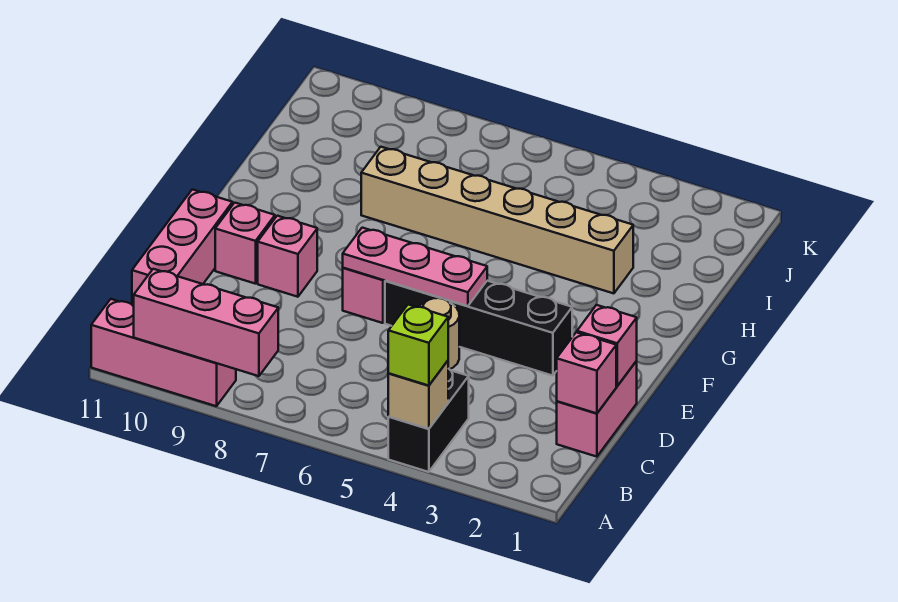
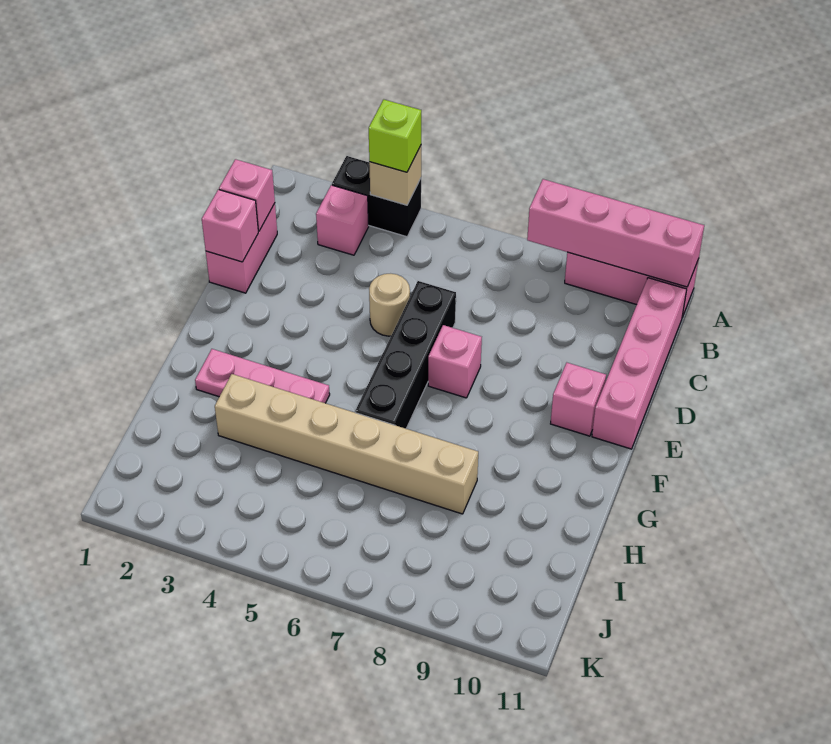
black brick A4:B4 level 1 -> black brick A3:A4 level 1
pink brick A8:A10 level 2 -> pink brick A8:A11 level 2
pink brick C11:E11 level 1 -> pink brick B11:E11 level 1
black brick E3:E6 level 1 -> black brick D6:G6 level 1
pink plate E5:E7 level 2 -> pink plate G2:G4 level 1
pink brick E9 level 1 -> pink brick B3 level 1

